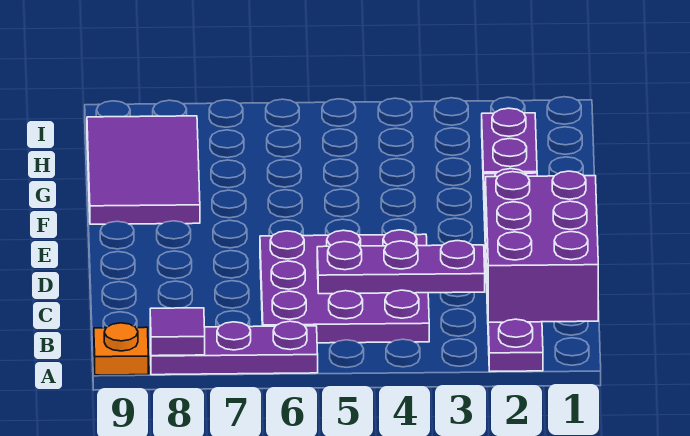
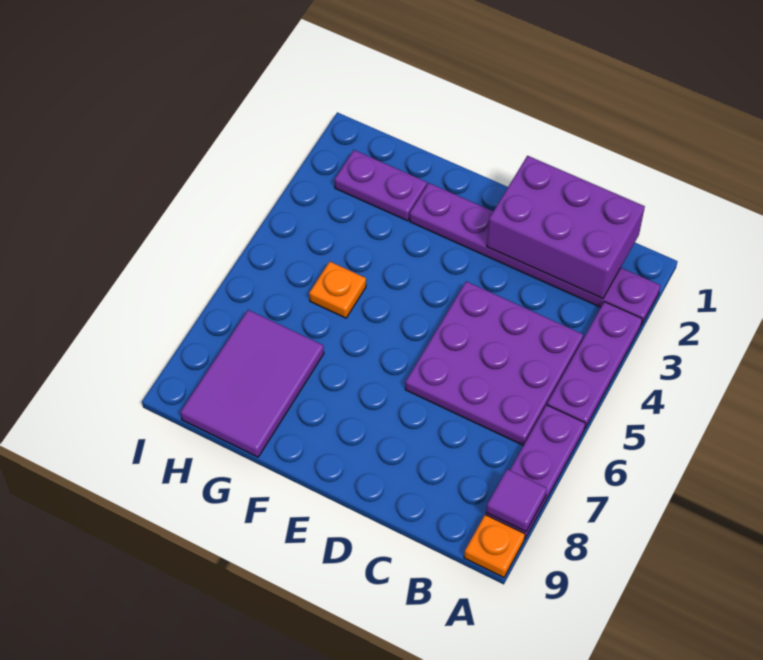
purple plate C3:C5 level 2 -> purple plate A3:A5 level 1
purple tile F8:H9 level 1 -> purple tile G7:H9 level 1
none -> orange plate G5 level 1

